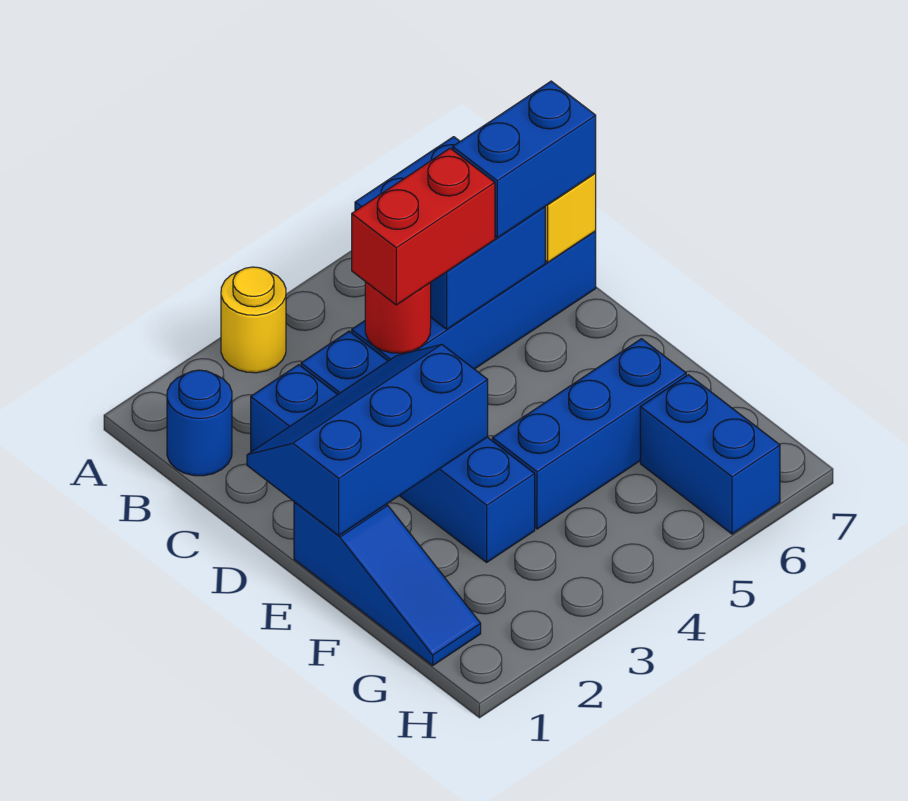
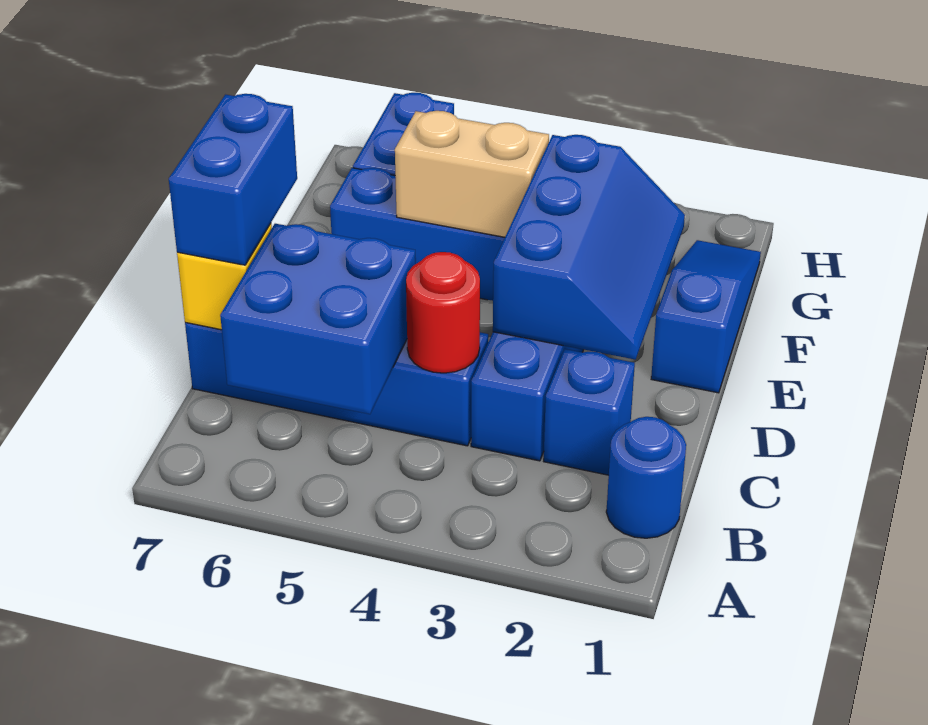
yellow round brick A3 level 1 -> none
red brick C4:C5 level 3 -> none
blue brick C6:C7 level 3 -> blue brick C7:D7 level 3
blue slope D1:E3 level 2 top E -> blue slope D2:F3 level 2 top 3
none -> tan brick F4:F5 level 2

